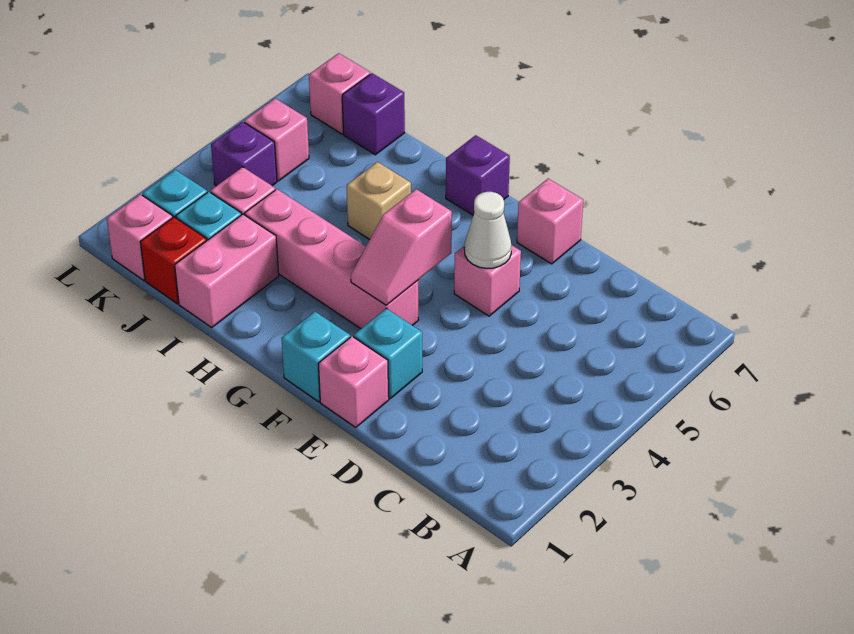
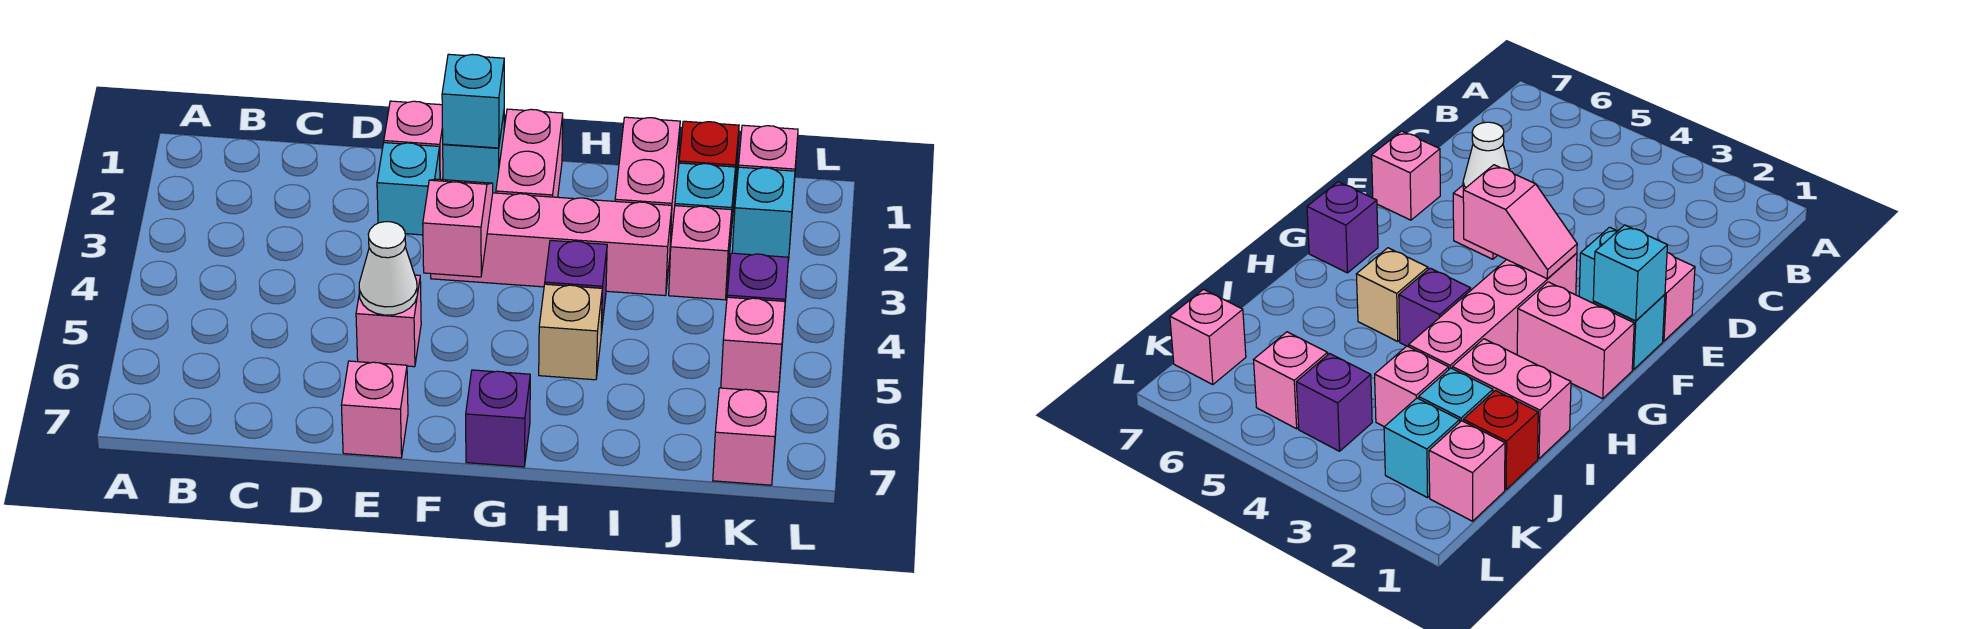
none -> cyan brick F1 level 2
none -> pink brick G1:G2 level 1
purple brick J7 level 1 -> purple brick H4 level 1

